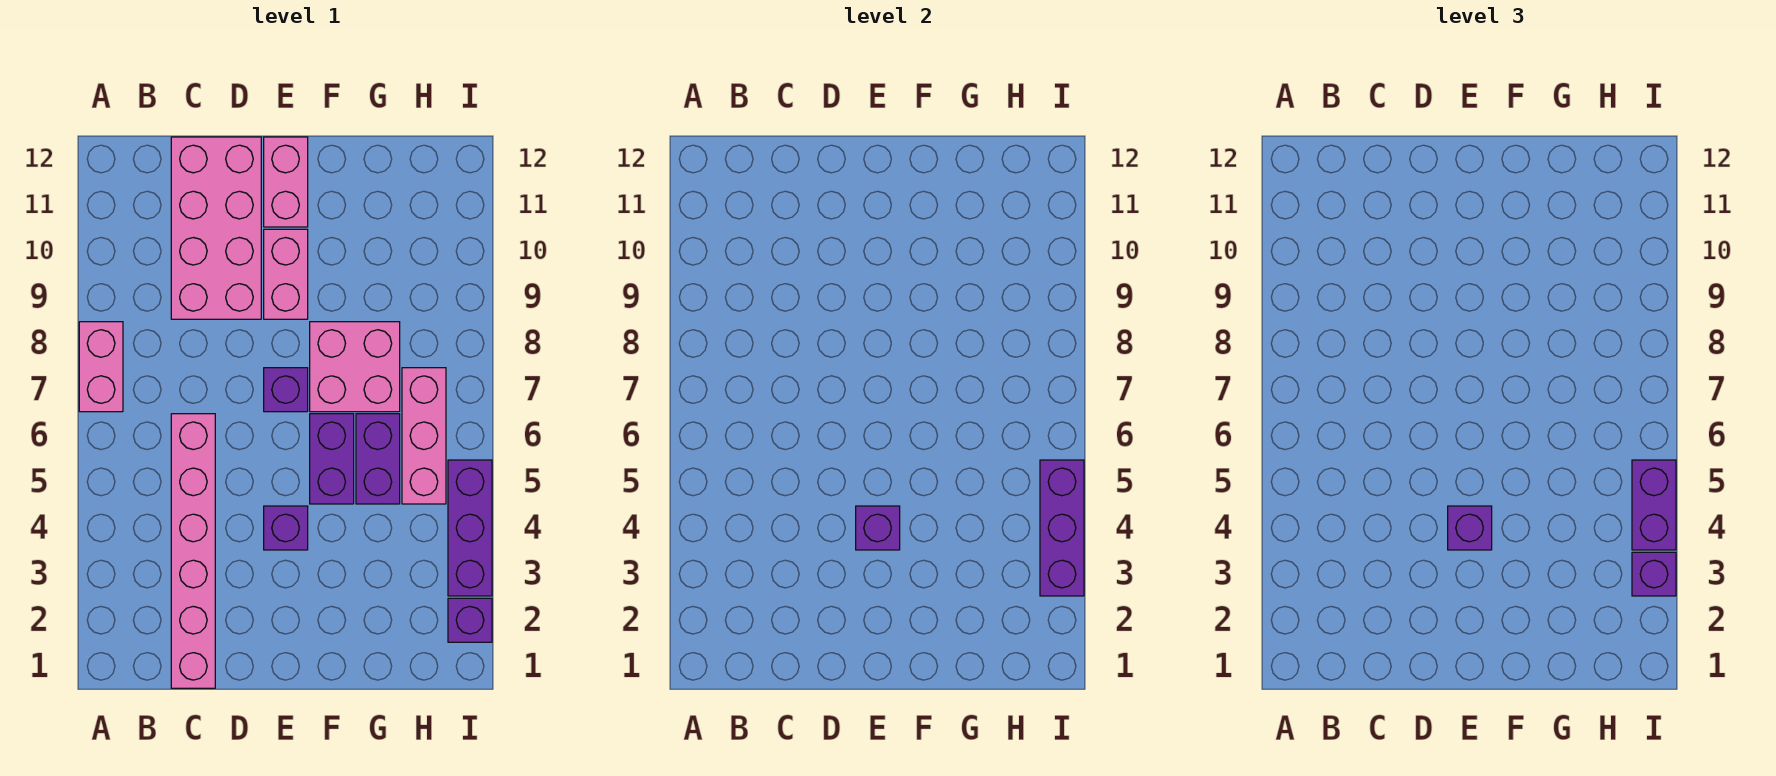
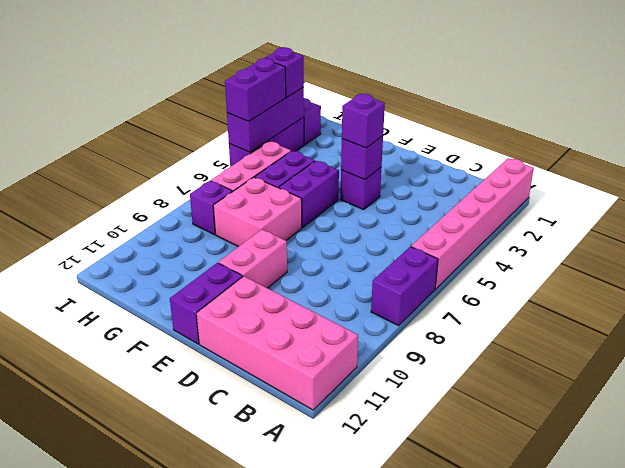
pink brick A7:A8 level 1 -> purple brick A7:A8 level 1
pink brick C1:C6 level 1 -> pink brick A1:A6 level 1
pink brick C9:D12 level 1 -> pink brick A11:D12 level 1
purple brick E7 level 1 -> purple brick H8 level 1
pink brick E11:E12 level 1 -> purple brick E11:E12 level 1

